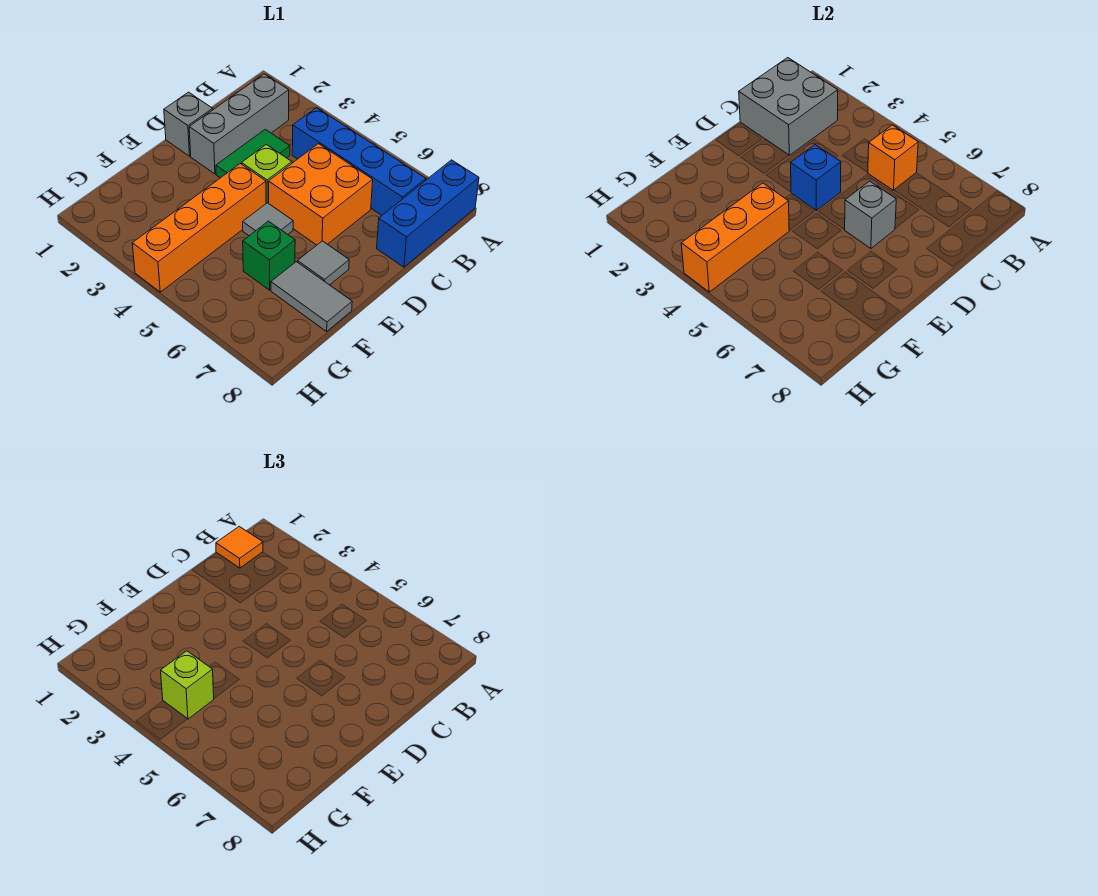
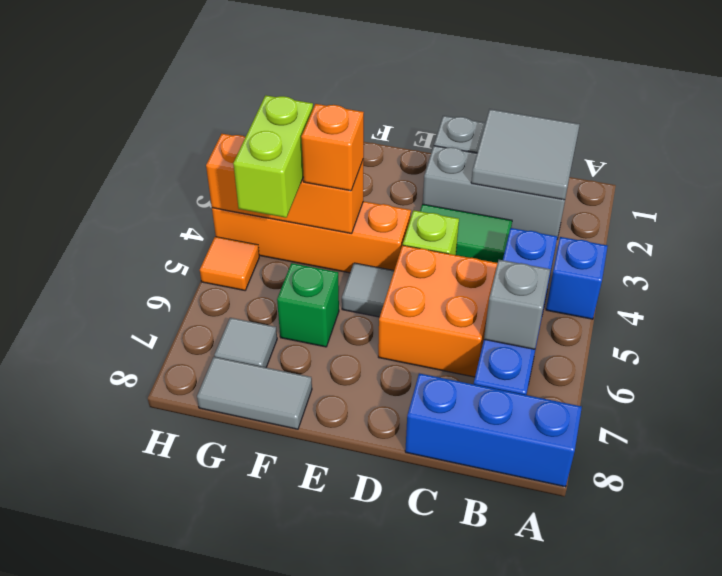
grey brick B1:C2 level 2 -> grey tile B1:C2 level 2
orange tile B1 level 3 -> orange tile H5 level 1
orange brick B5 level 2 -> orange brick F4 level 3
blue brick D4 level 2 -> blue brick A4 level 1
grey brick D6 level 2 -> grey brick B6 level 2
grey tile E7 level 1 -> grey tile G7 level 1
grey tile F7:F8 level 1 -> grey tile F8:G8 level 1
lime brick G4 level 3 -> lime brick G4:G5 level 3

